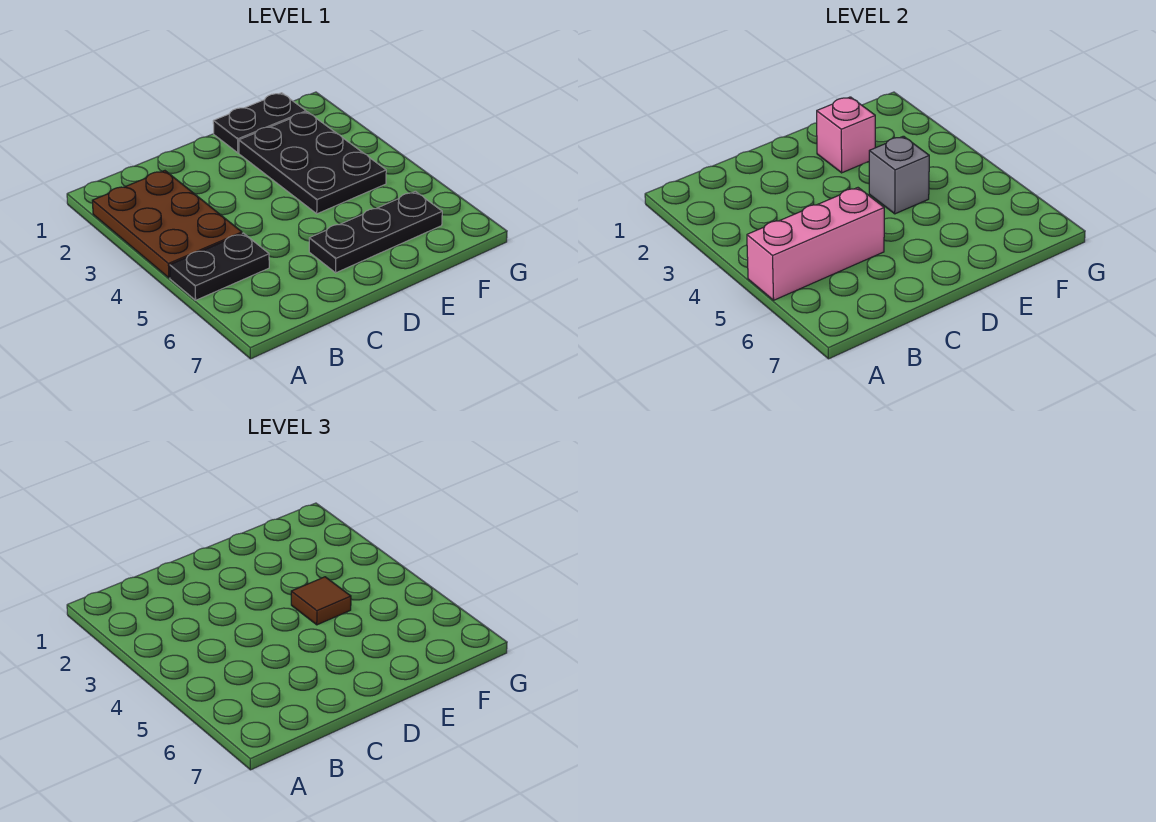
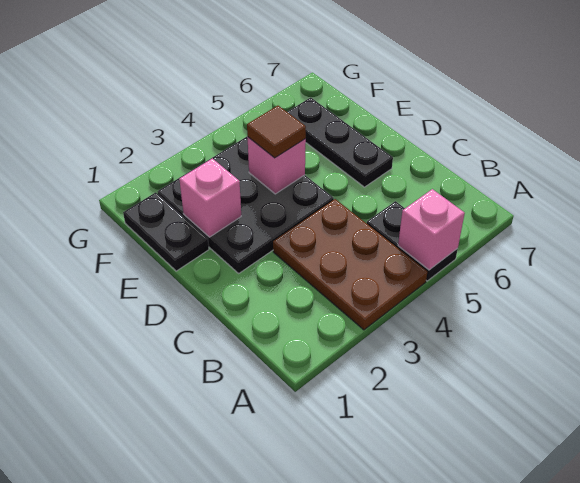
brown plate A2:B4 level 1 -> brown plate A3:C4 level 1
pink brick A5:C5 level 2 -> pink brick A5 level 2
black plate E2:F4 level 1 -> black plate D2:F4 level 1
grey brick E4 level 2 -> pink brick E4 level 2

